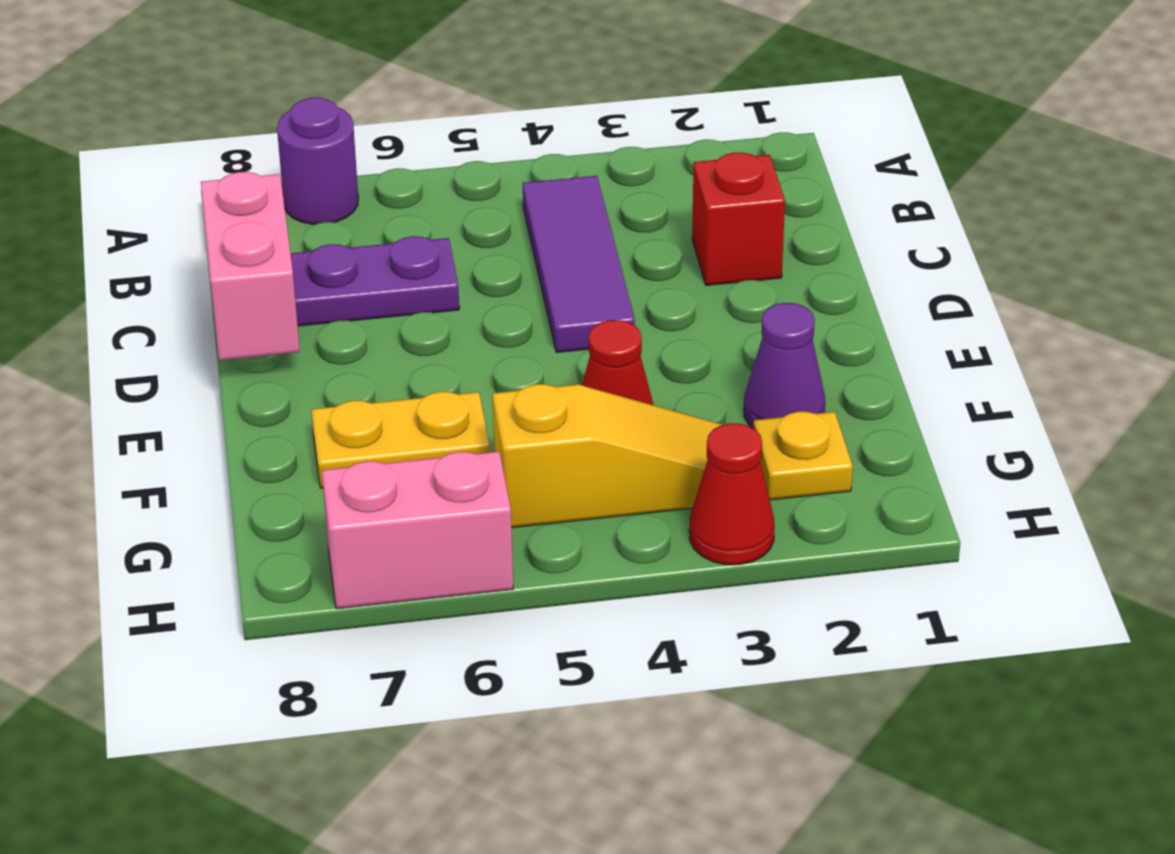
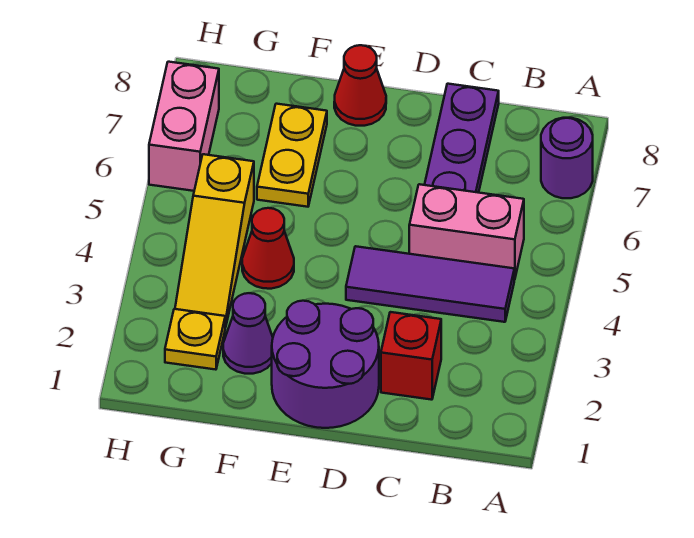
pink brick C8:D8 level 2 -> pink brick B5:C5 level 1
none -> purple round brick D1:E2 level 1
red cone H3 level 1 -> red cone E8 level 1

